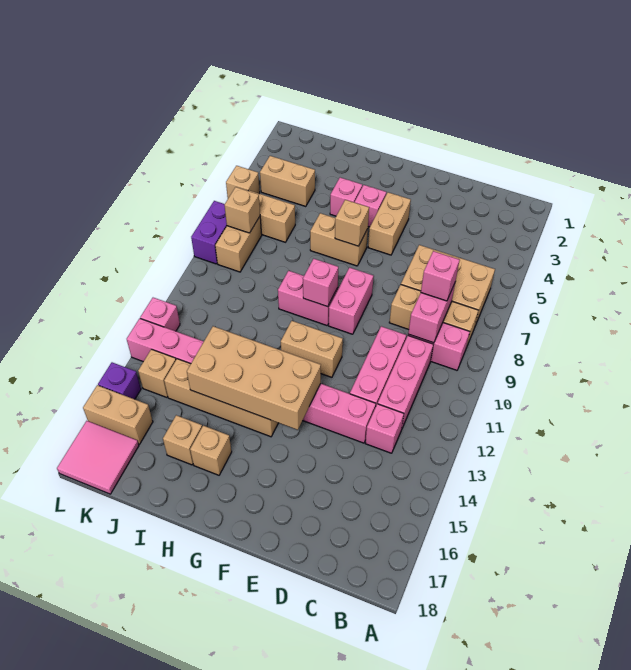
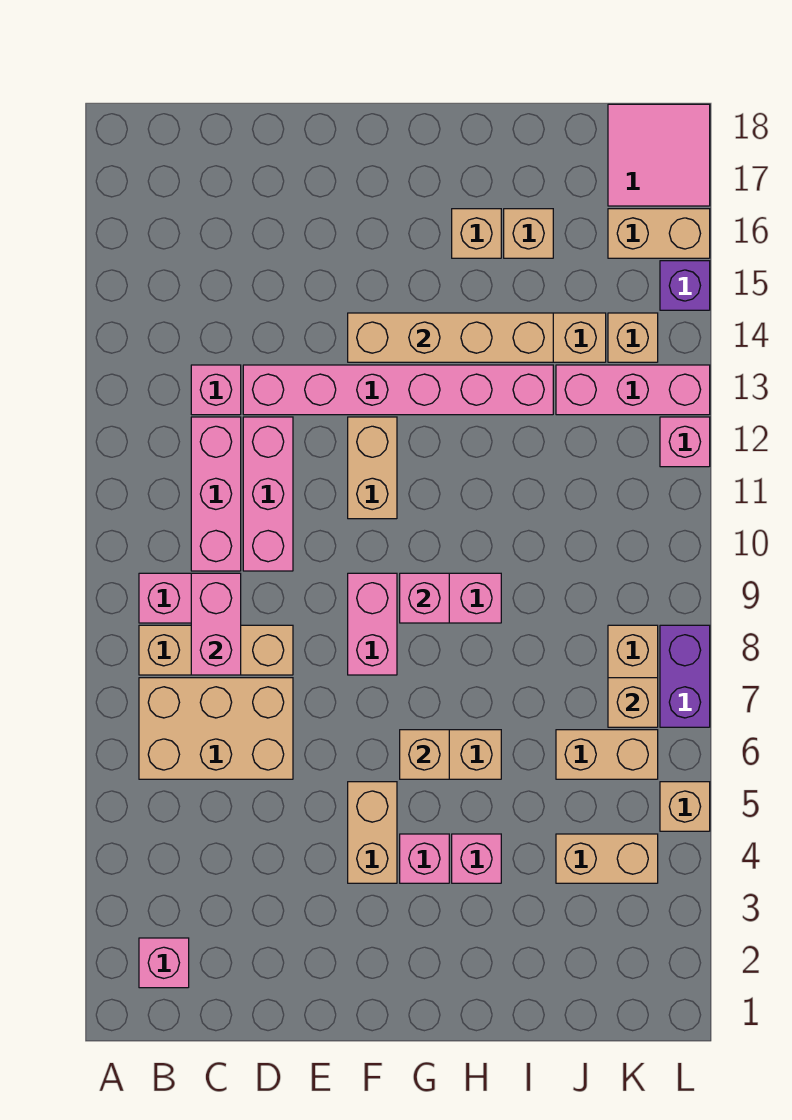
pink brick C8 level 3 -> pink brick B2 level 1
tan brick F11:G11 level 1 -> tan brick F11:F12 level 1
tan brick F13:I14 level 2 -> tan brick F14:I14 level 2

